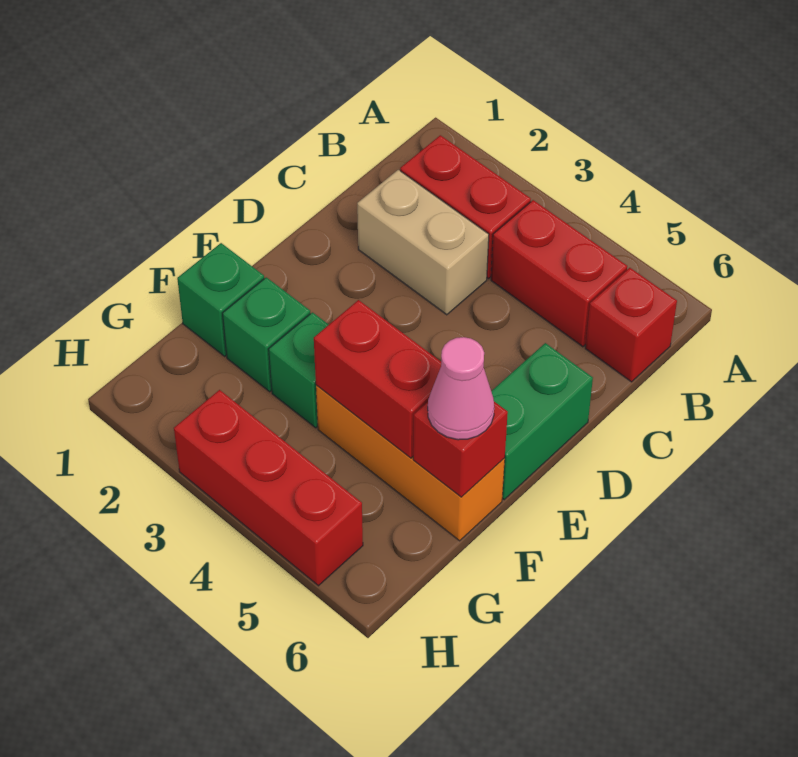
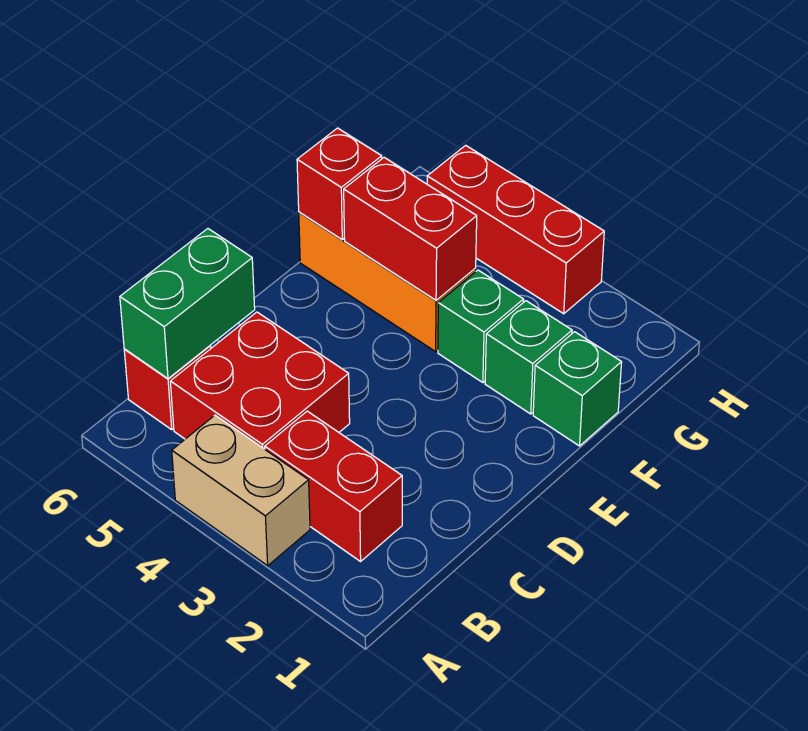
red brick B4:B5 level 1 -> red brick B4:C5 level 1
tan brick C2:C3 level 1 -> tan brick A3:A4 level 1
green brick D6:E6 level 1 -> green brick B6:C6 level 2
pink cone F6 level 3 -> none

